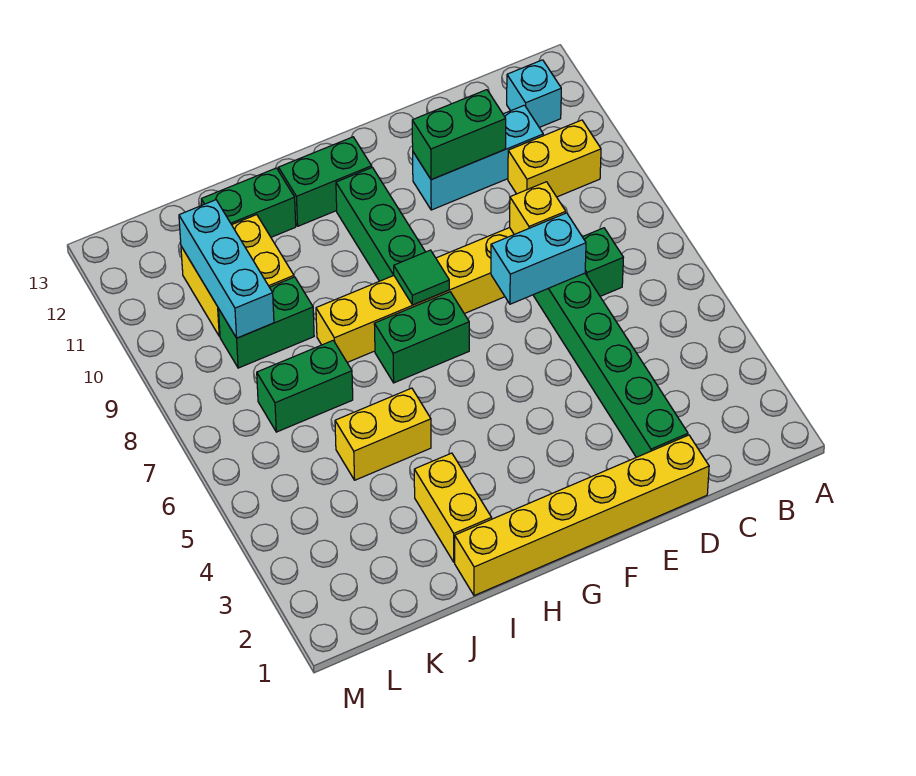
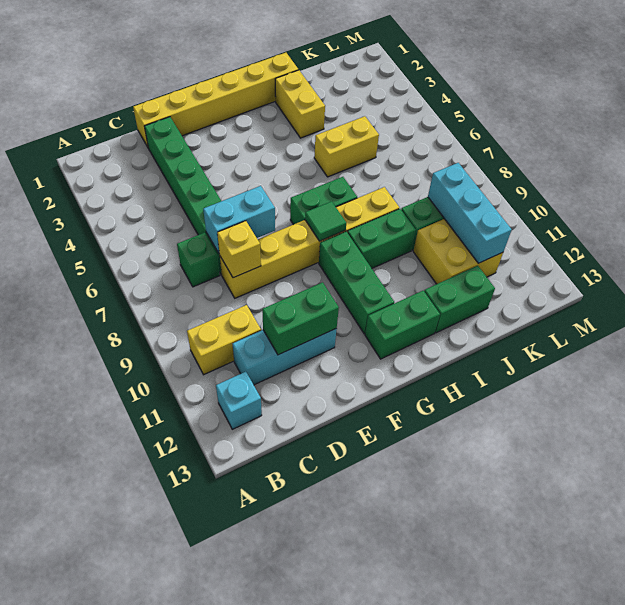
green brick J7:K7 level 1 -> green brick H9:I9 level 1

